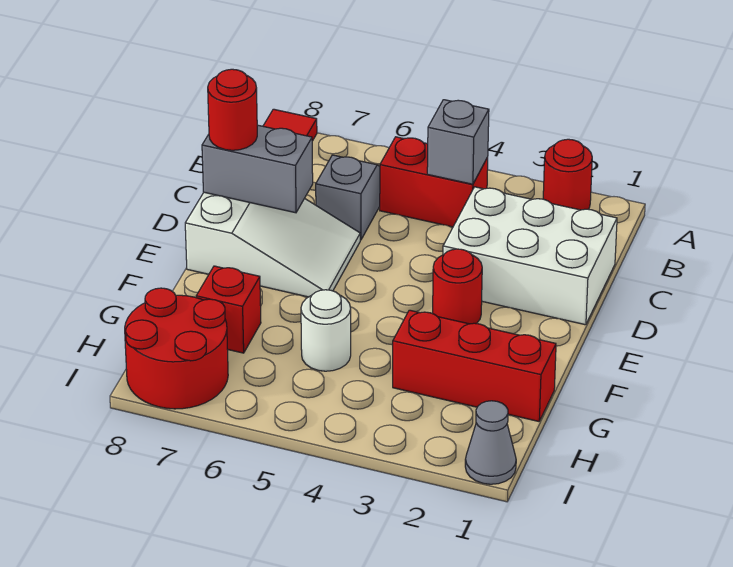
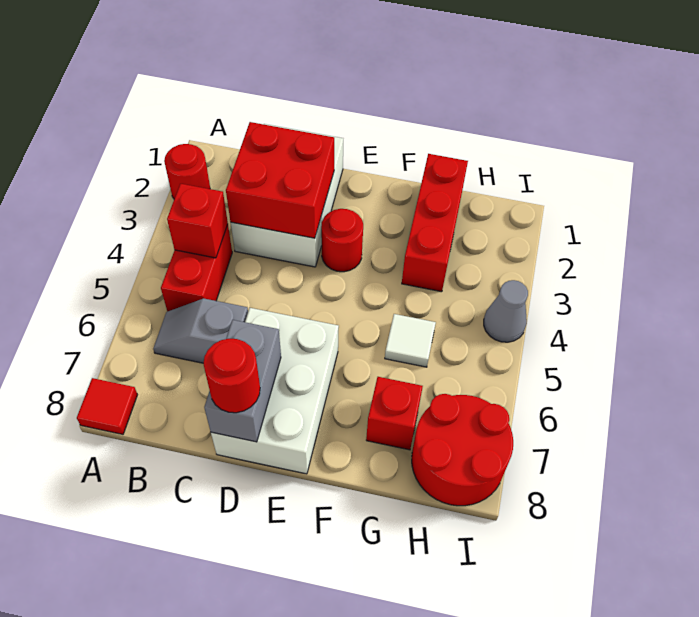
grey brick B4 level 2 -> red brick B4 level 2
none -> red brick C2:D3 level 2
white slope D6:E8 level 1 top 8 -> white brick D6:E8 level 1
white round brick G5 level 1 -> white tile G5 level 1
grey cone I1 level 1 -> grey cone I4 level 1

